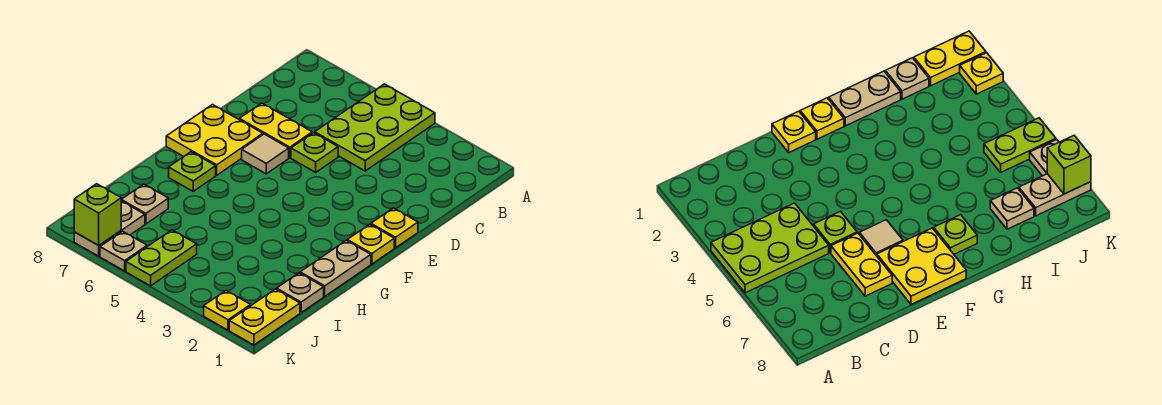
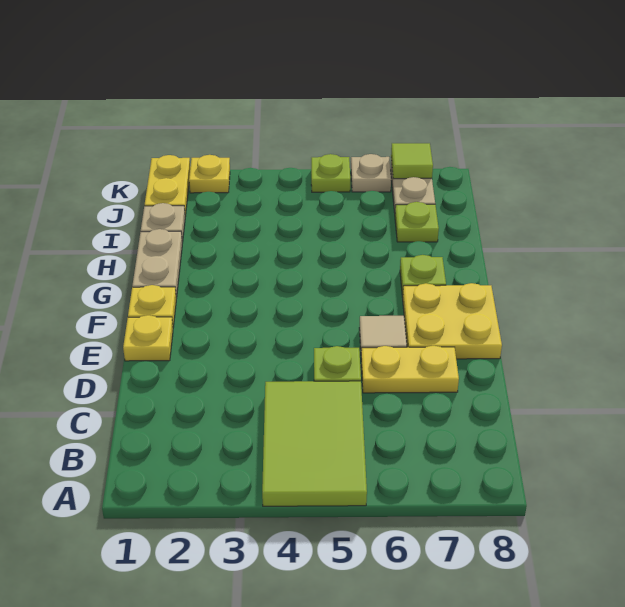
lime plate A4:C5 level 1 -> lime tile A4:C5 level 1
tan plate I7 level 1 -> lime plate I7 level 1
lime plate J5:K5 level 1 -> lime plate K5 level 1
lime brick K7 level 2 -> lime tile K7 level 2

